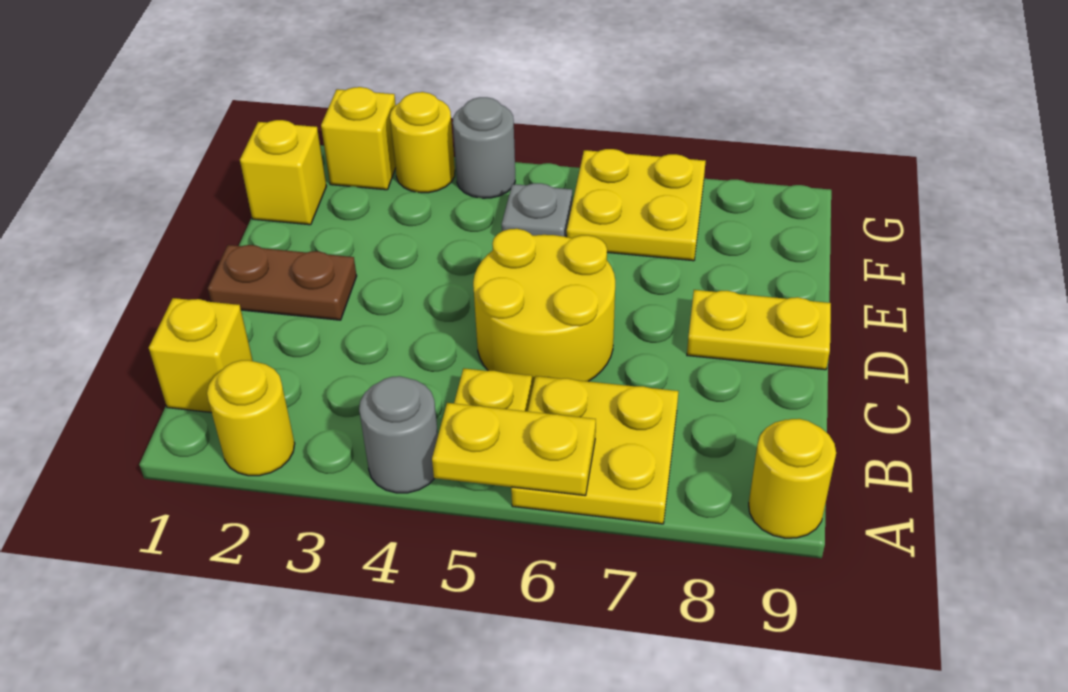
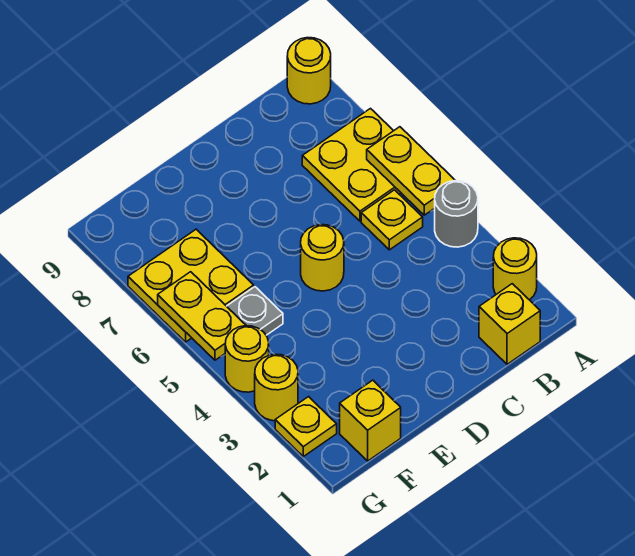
yellow round brick C5:D6 level 1 -> yellow round brick D5 level 1
brown plate D1:D2 level 1 -> none
yellow plate D8:D9 level 1 -> yellow plate G5:G6 level 2
yellow brick G2 level 1 -> yellow plate G2 level 1
grey round brick G4 level 1 -> yellow round brick G4 level 1

